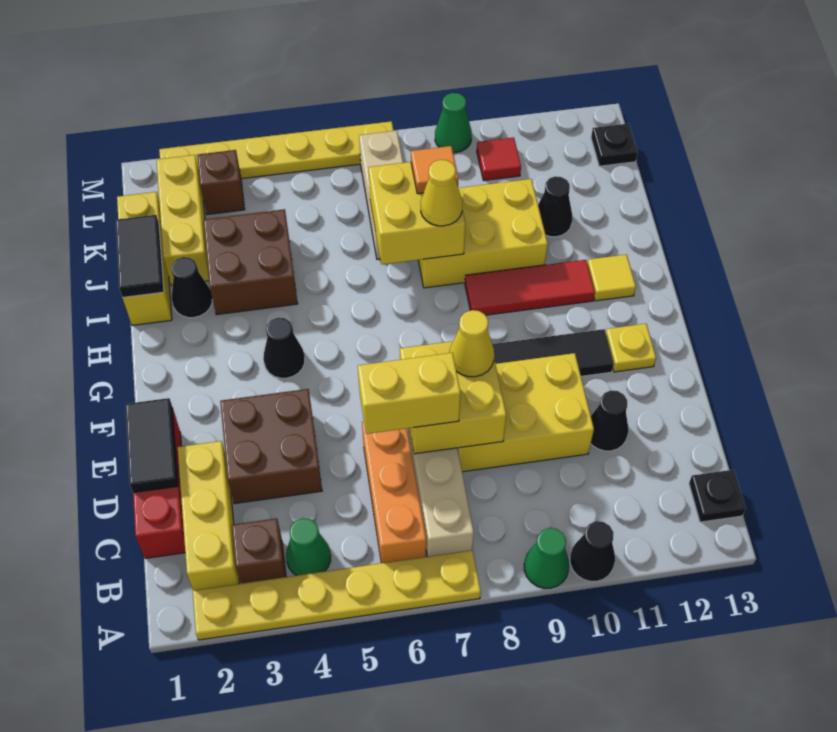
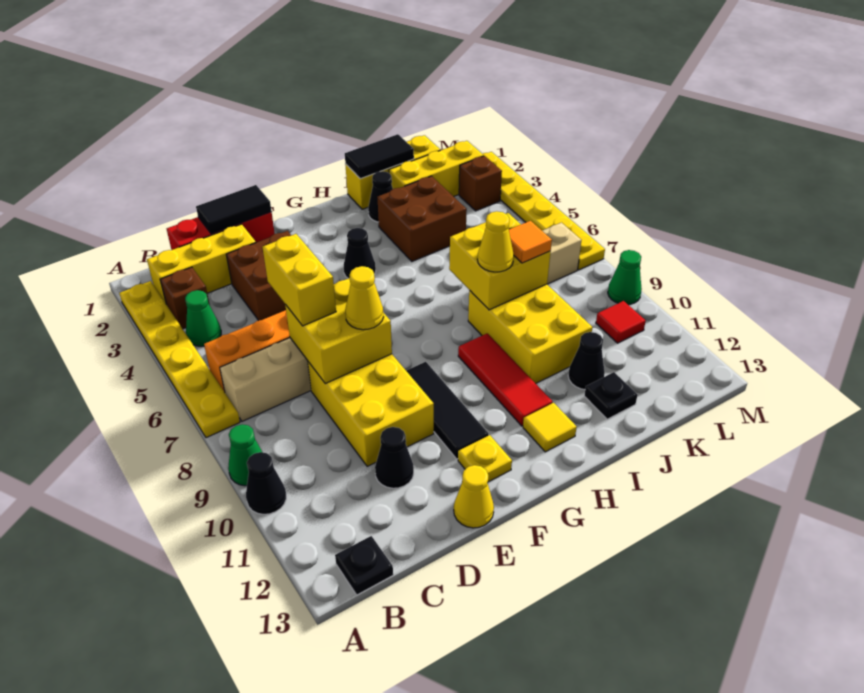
none -> yellow cone E13 level 1
black plate L13 level 1 -> black plate J12 level 1

